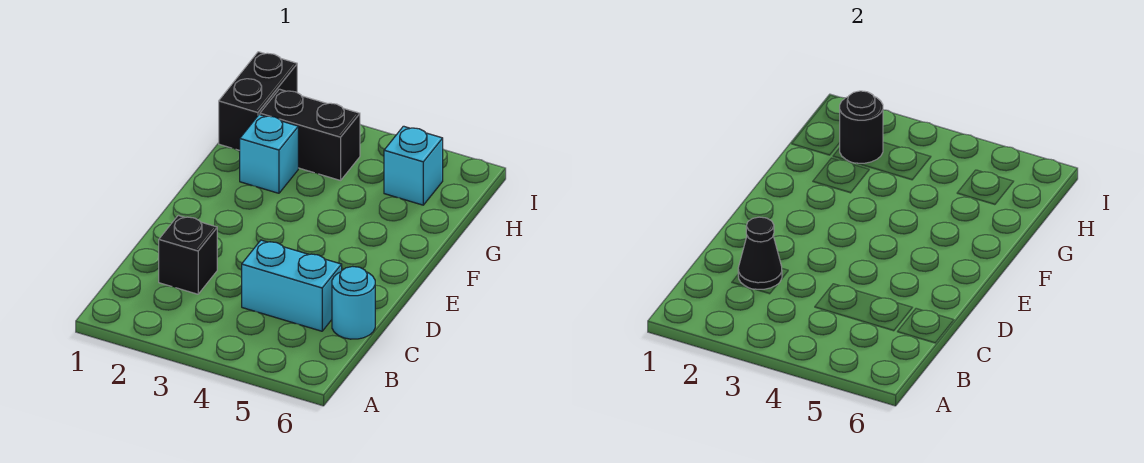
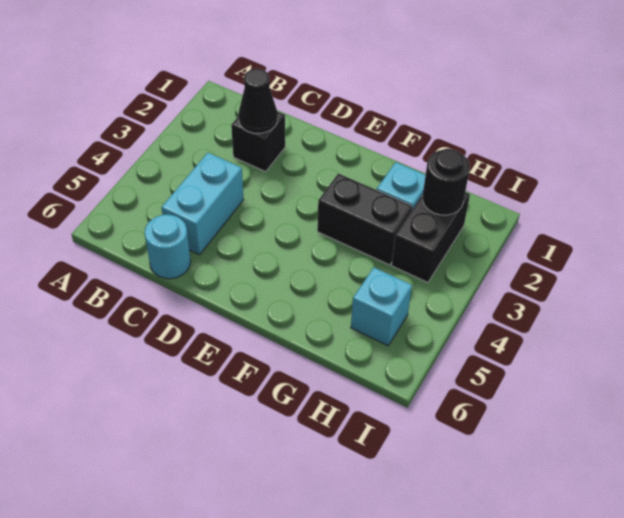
black brick H1:I1 level 1 -> black brick F3:G3 level 1

